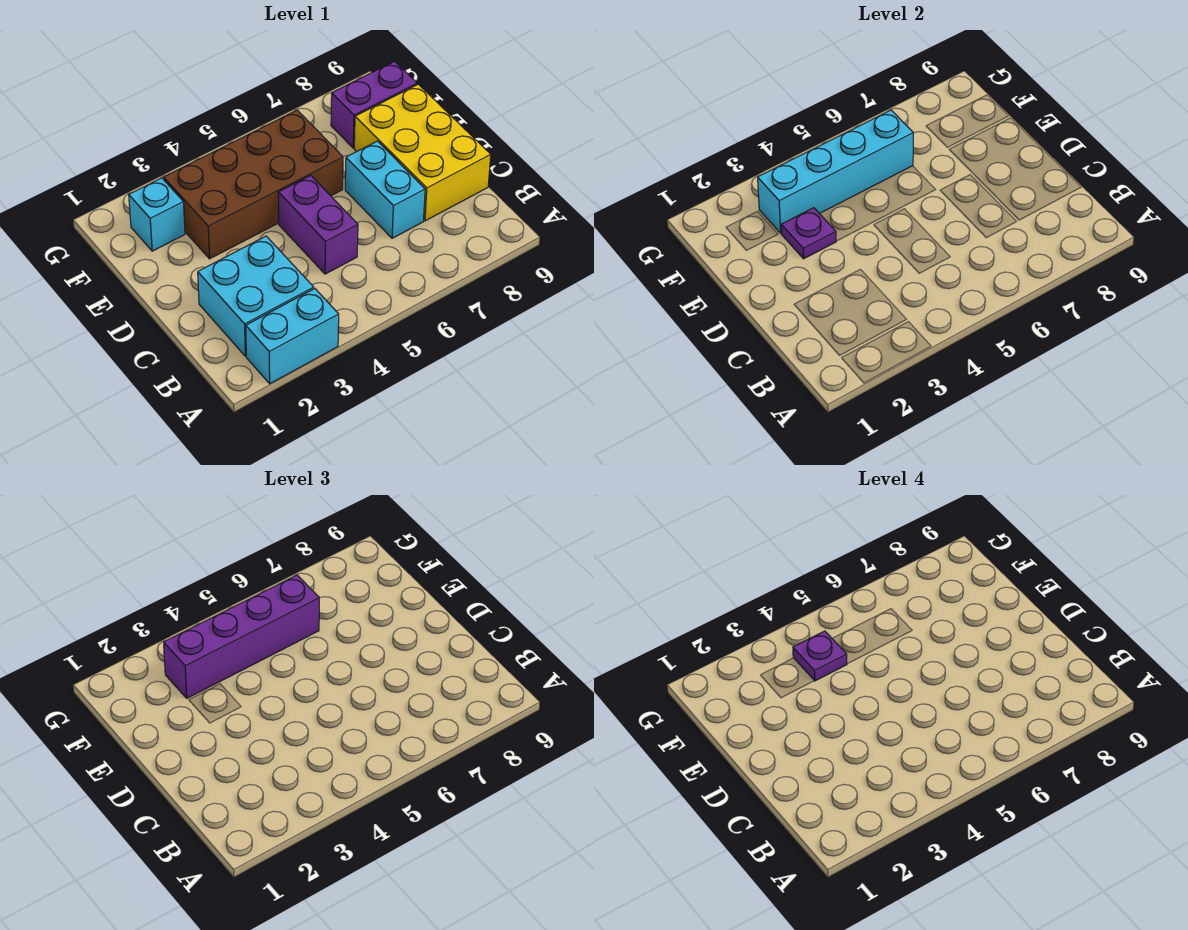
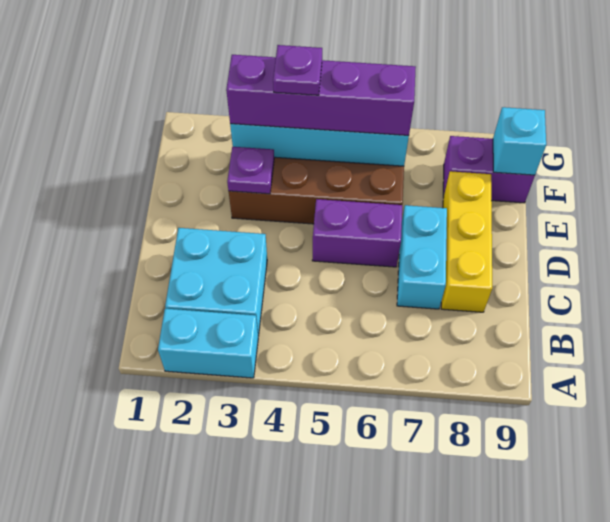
purple brick C5:D5 level 1 -> purple brick D5:D6 level 1
yellow brick C8:E9 level 1 -> yellow brick C8:E8 level 1
cyan brick F2 level 1 -> cyan brick F9 level 2

